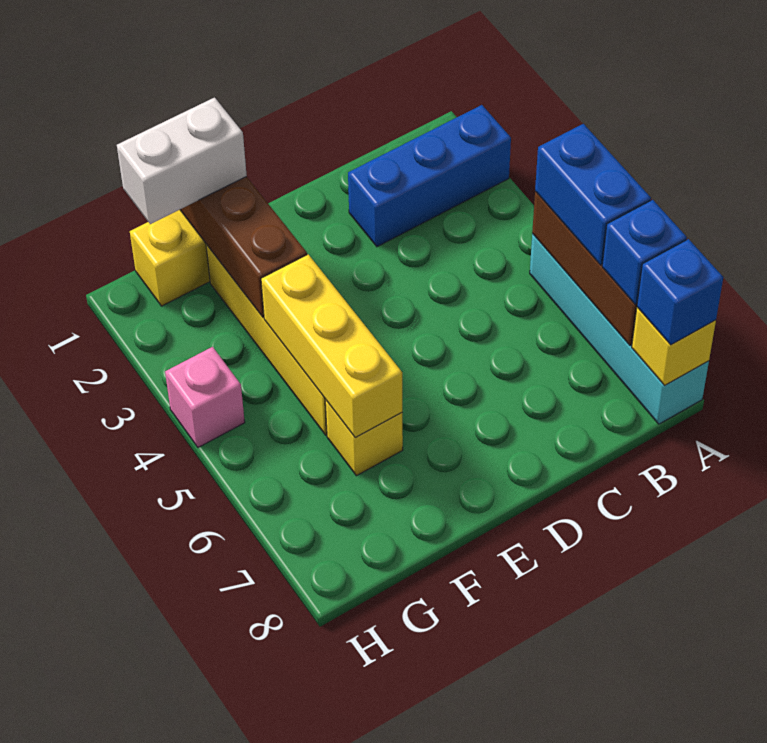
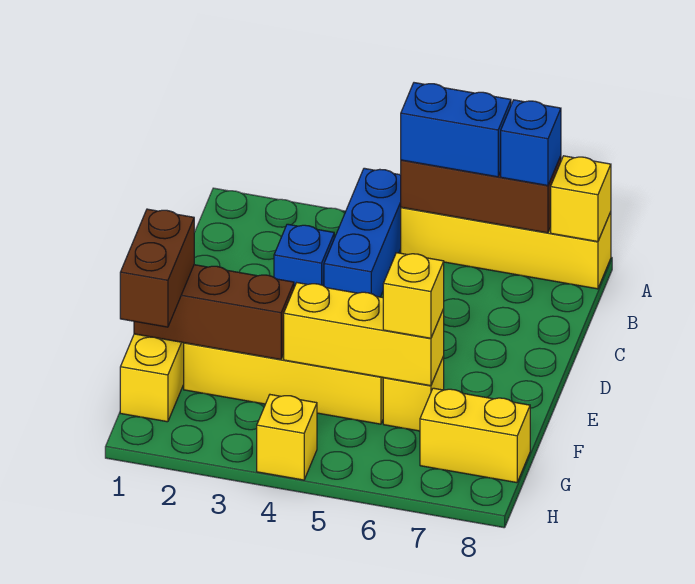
blue brick A2:C2 level 1 -> blue brick A4:C4 level 1
cyan brick A5:A8 level 1 -> yellow brick A5:A8 level 1
blue brick A8 level 3 -> blue brick C3 level 1
white brick F1:G1 level 3 -> brown brick F1:G1 level 3
none -> yellow brick F6 level 3
none -> yellow brick G7:G8 level 1
pink brick H4 level 1 -> yellow brick H4 level 1

